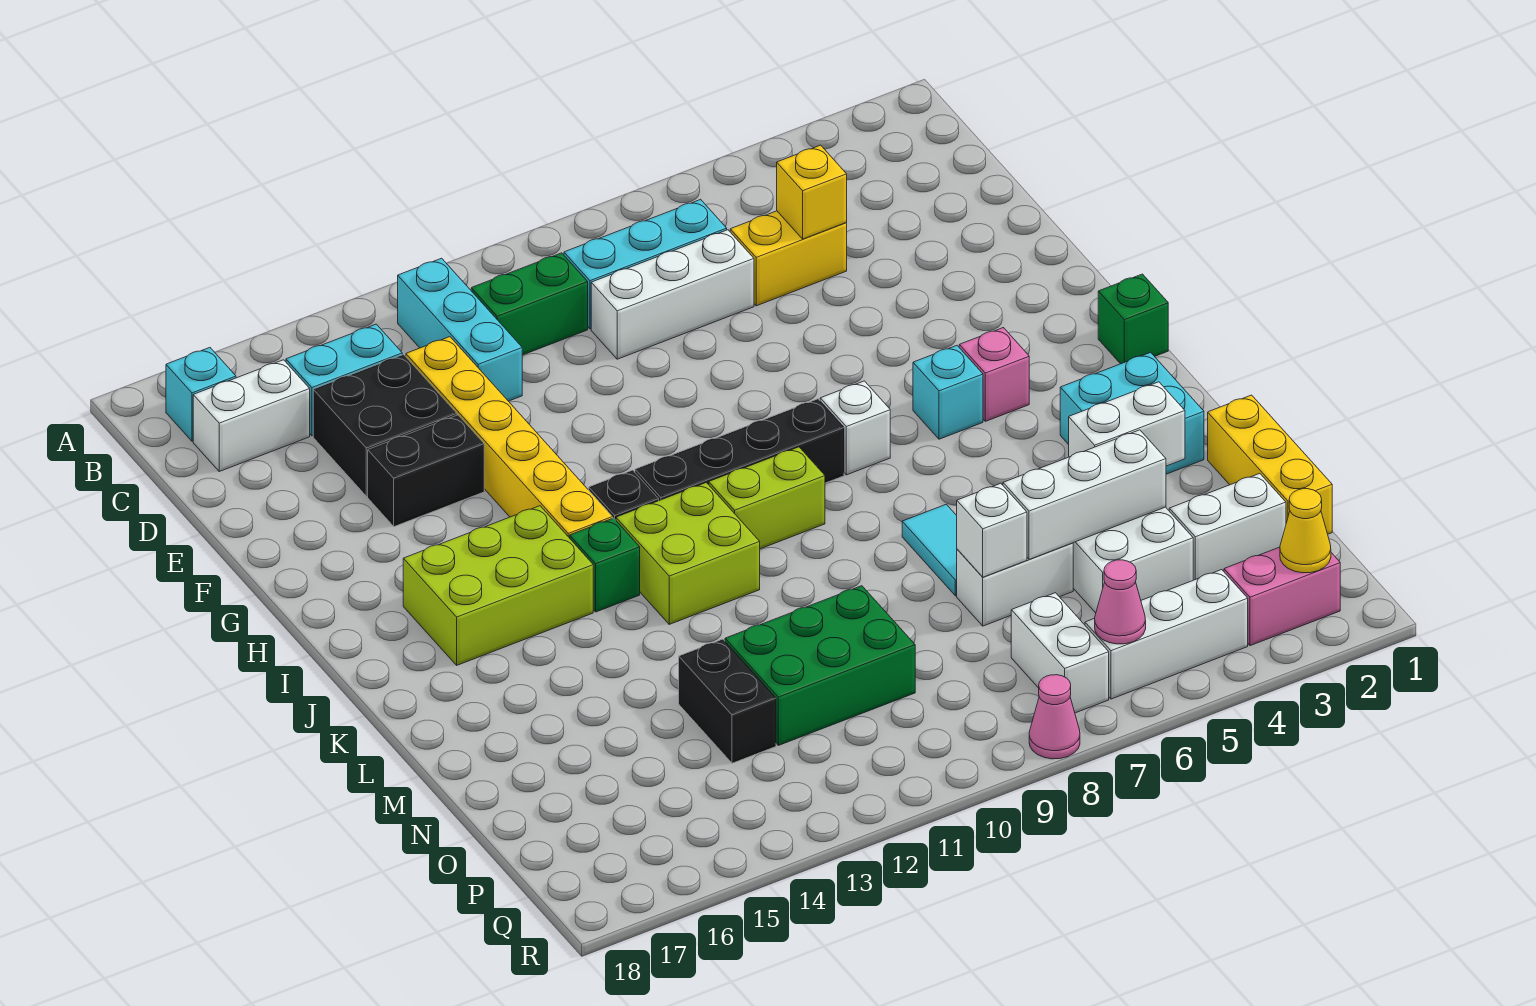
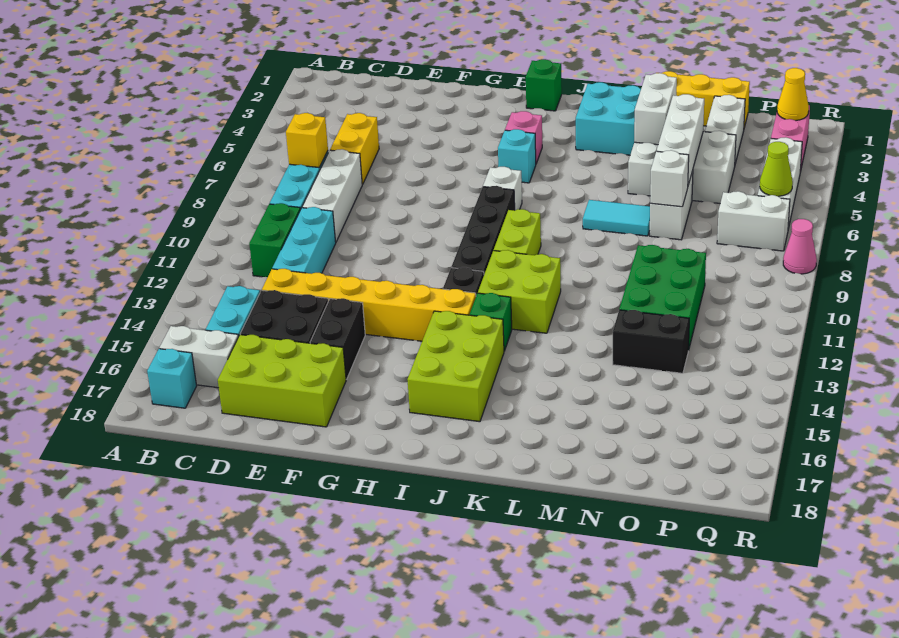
cyan brick B12:D12 level 1 -> cyan brick D10:D12 level 1
white brick C16:C17 level 1 -> white brick B16:C16 level 1
yellow brick D5 level 2 -> yellow brick C7 level 2
none -> lime brick D16:F17 level 1
pink cone Q6 level 2 -> lime cone Q6 level 2

